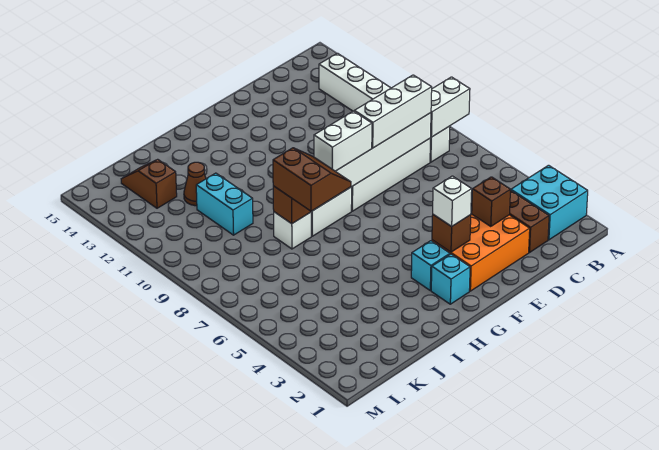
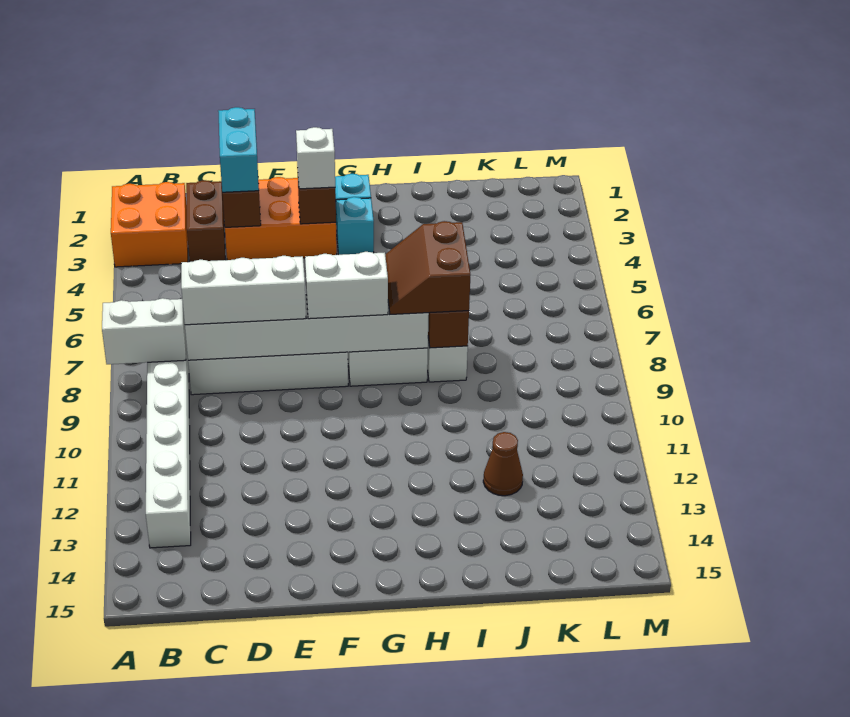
cyan brick A2:B3 level 1 -> orange brick A2:B3 level 1
cyan brick J10:J11 level 1 -> cyan brick D2:D3 level 3
brown slope K13:K14 level 1 top 13 -> none

